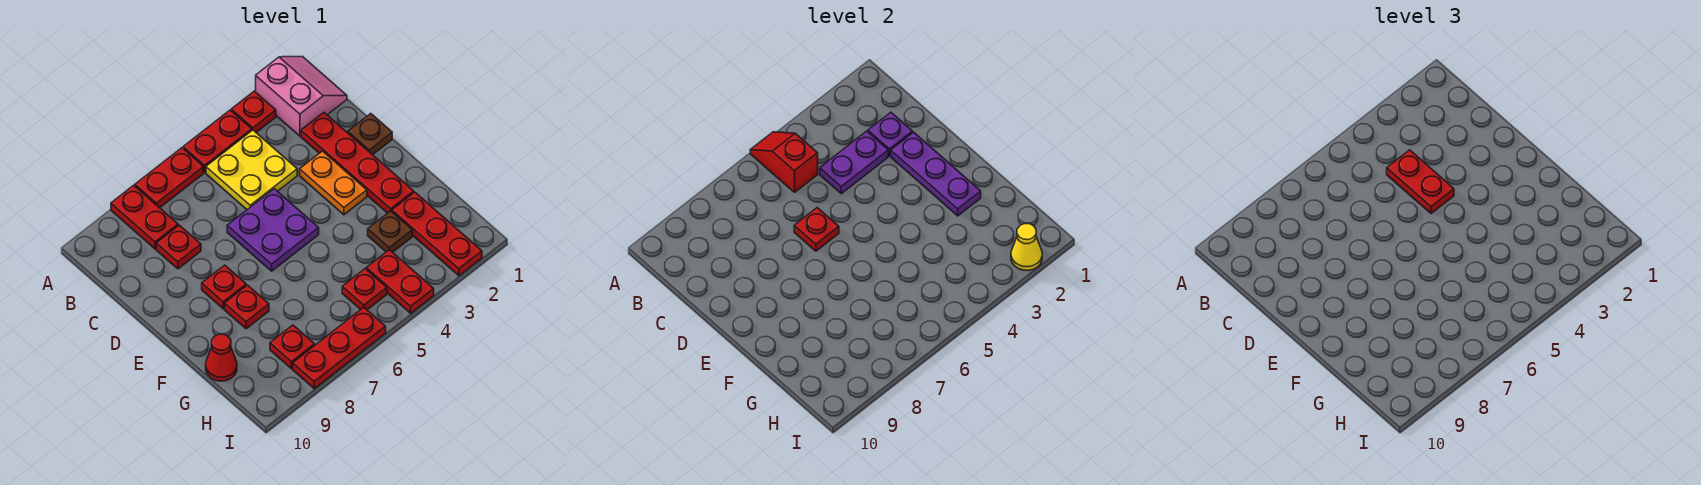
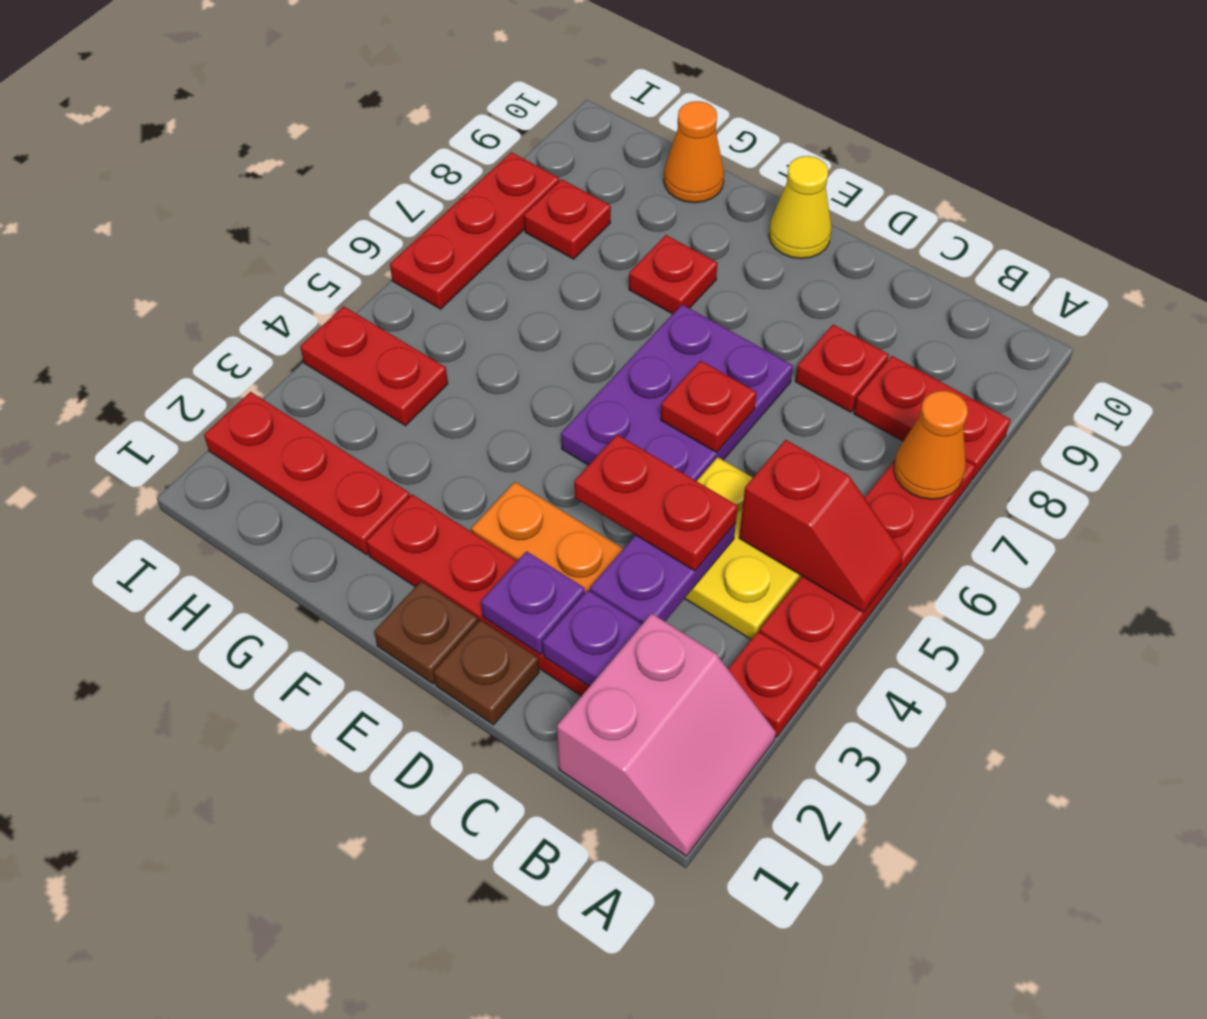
pink slope A1:B2 level 1 top 2 -> pink slope A1:B2 level 1 top B
none -> orange cone A7 level 2
purple plate D2:F2 level 2 -> purple plate D2 level 2
purple plate D5:E6 level 1 -> purple plate D5:E7 level 1
red plate E8 level 1 -> none
brown plate G3 level 1 -> brown plate E1 level 1
red cone G10 level 1 -> orange cone G10 level 1
red plate H5 level 1 -> none
yellow cone I2 level 2 -> yellow cone E10 level 1

